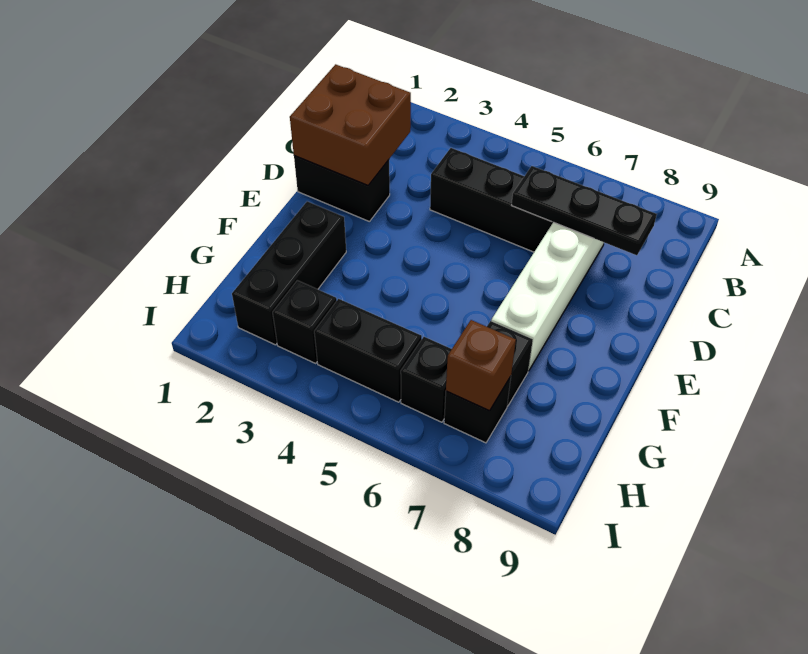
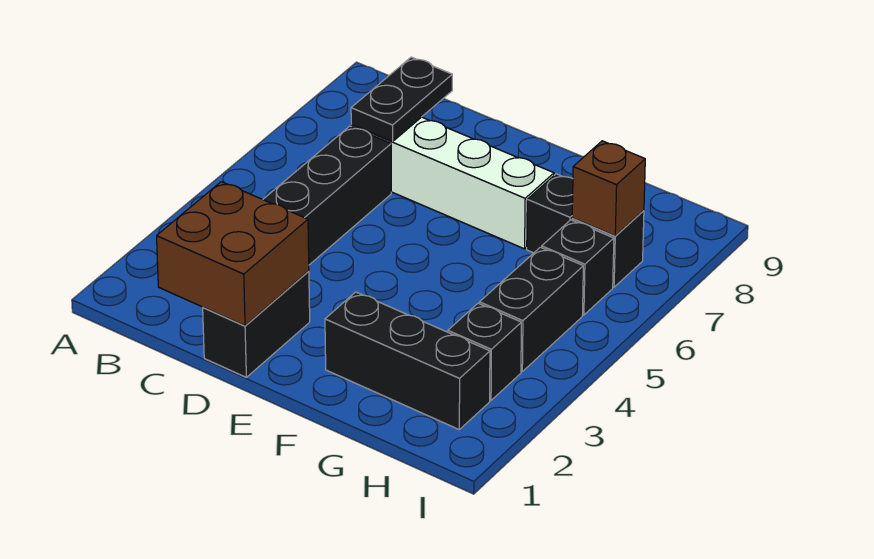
black plate C6:C8 level 2 -> black plate C7:C8 level 2

